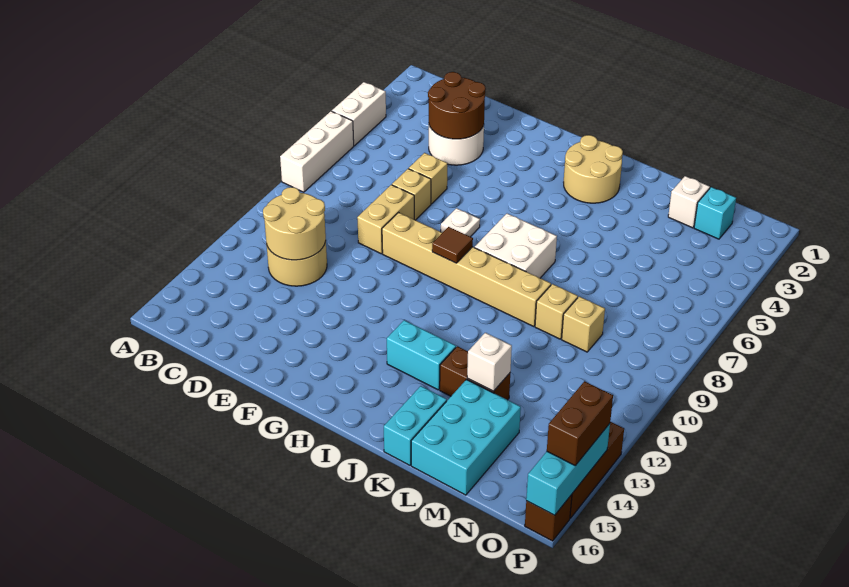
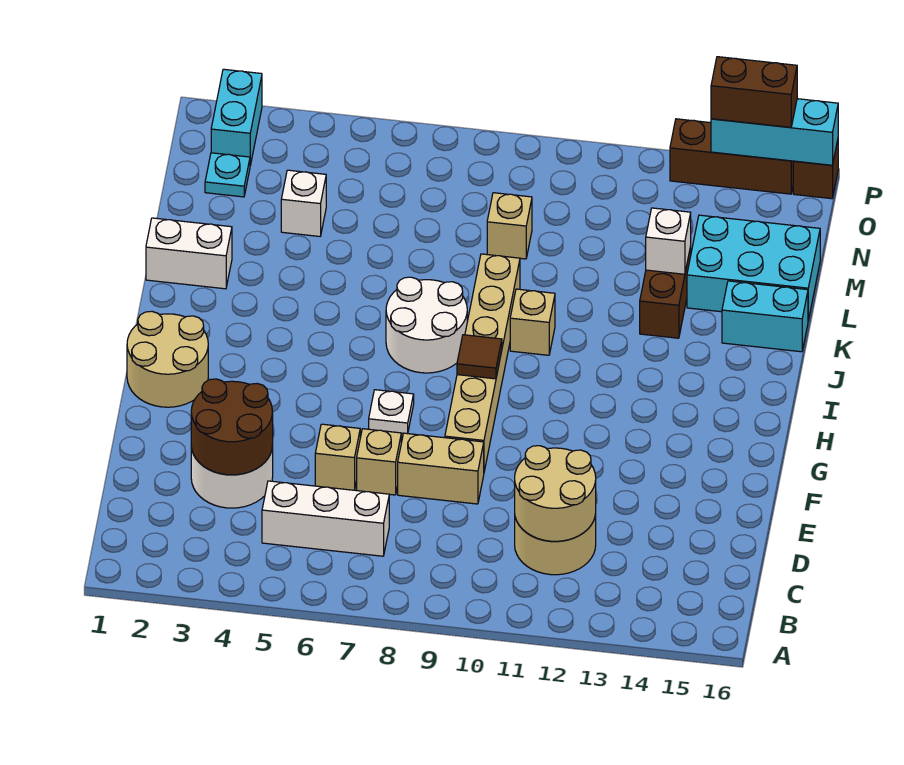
white brick A4:A5 level 1 -> white brick K1:K2 level 1
white brick A6:A8 level 1 -> white brick C5:C7 level 1
tan round brick I2:J3 level 1 -> tan round brick G1:H2 level 1
white brick I7:J8 level 1 -> white round brick I7:J8 level 1
cyan brick I13:J13 level 1 -> cyan brick O2:P2 level 1
tan brick L9 level 1 -> tan brick J10 level 1
white brick M2 level 1 -> white brick M4 level 1
cyan brick N2 level 1 -> cyan plate N2 level 1

